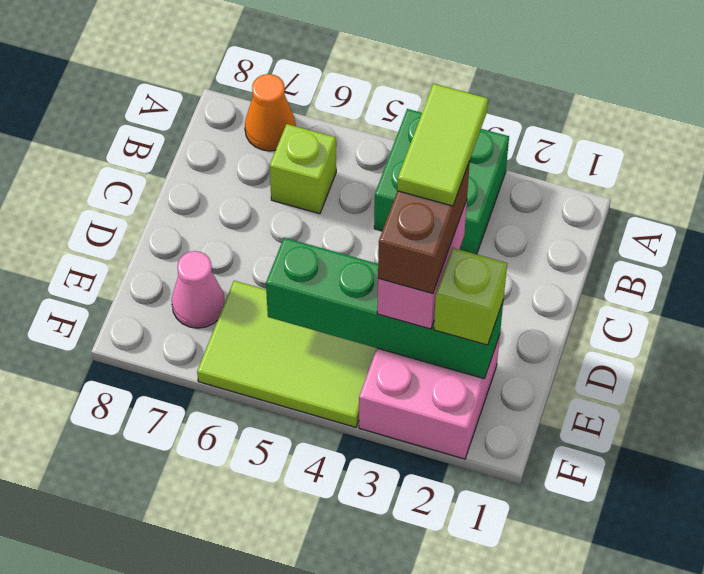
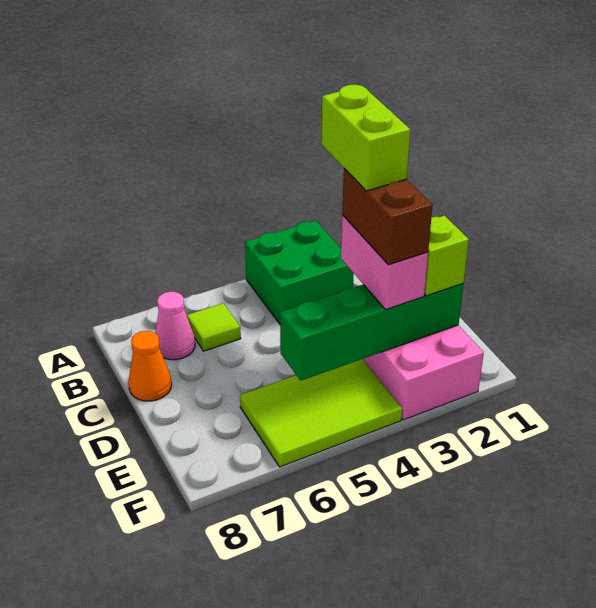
orange cone A7 level 1 -> orange cone C8 level 1
lime brick B6 level 1 -> lime tile B6 level 1
lime tile C3:D3 level 5 -> lime brick C3:D3 level 5
pink cone E7 level 1 -> pink cone B7 level 1

